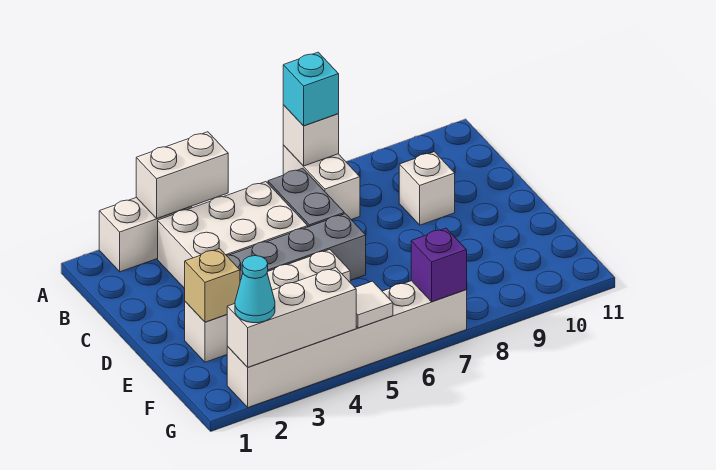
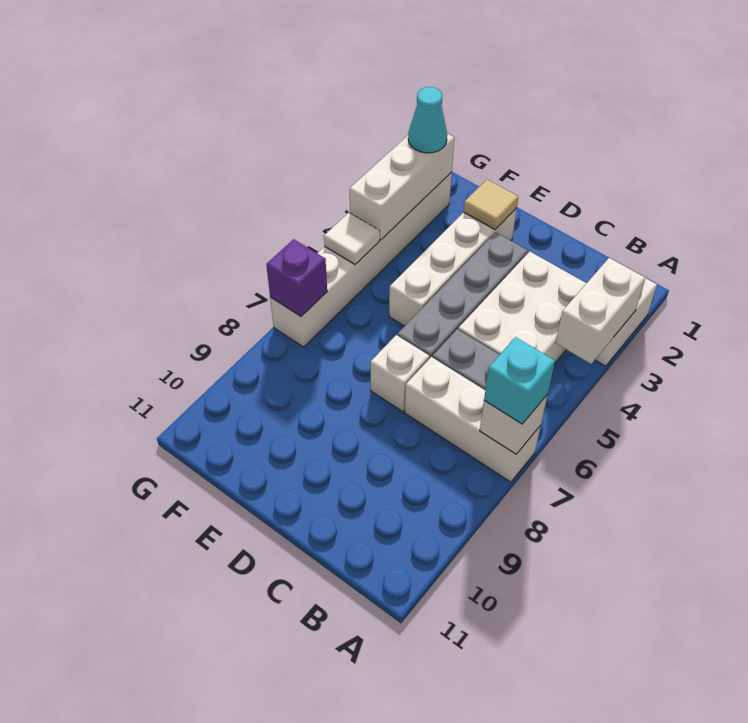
white brick A7:B7 level 1 -> white brick A7:C7 level 1
white brick C9 level 1 -> white brick D7 level 1
tan brick E2 level 2 -> tan tile E2 level 2

